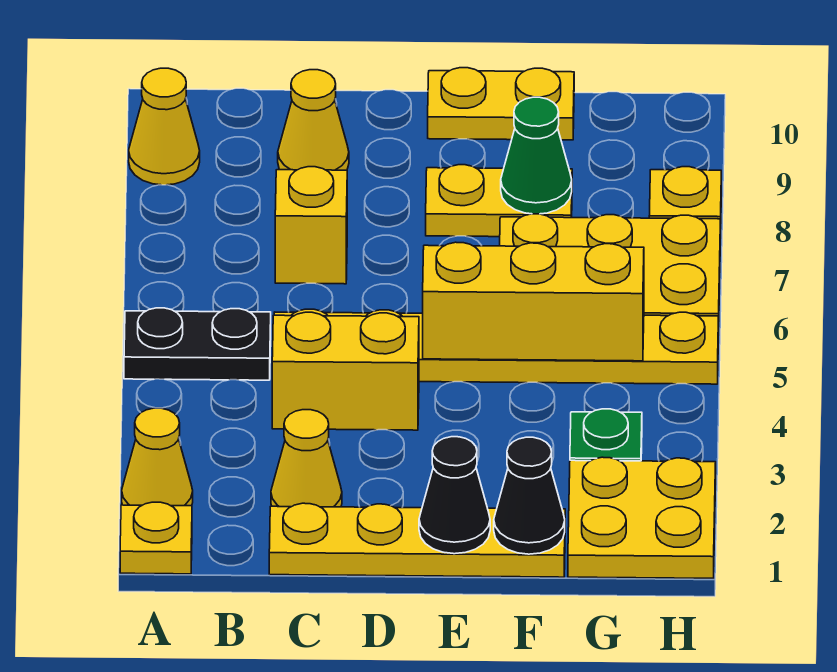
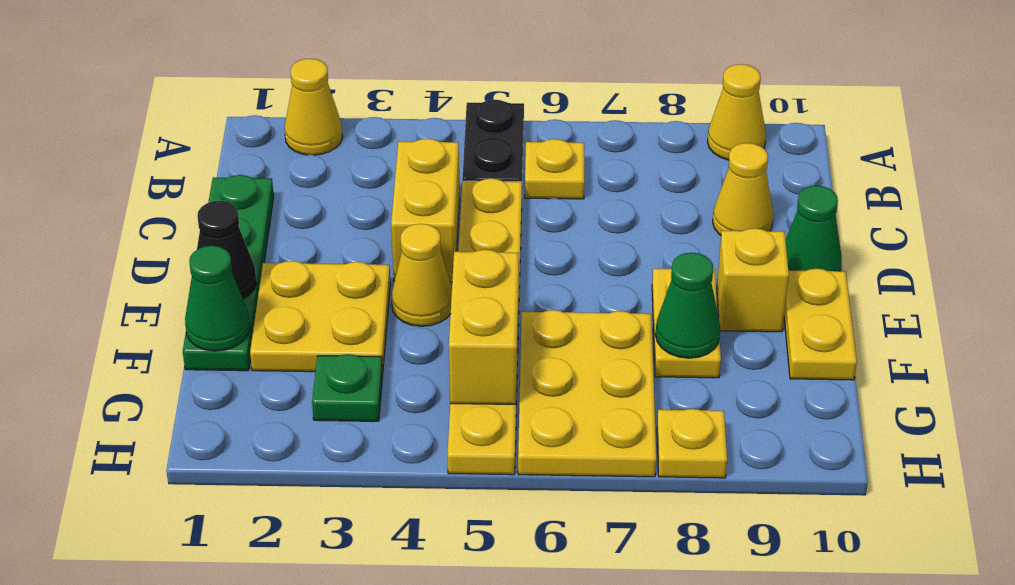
yellow plate A1 level 1 -> yellow plate B6 level 1
yellow plate C1:F1 level 1 -> green plate C1:F1 level 1
yellow cone C2 level 1 -> yellow cone E4 level 1
yellow brick C7 level 1 -> yellow brick E9 level 1
none -> green cone D10 level 1
yellow brick E5:G5 level 2 -> yellow brick F5:G5 level 2
black cone F1 level 2 -> green cone F1 level 2
yellow plate G1:H2 level 1 -> yellow plate E2:F3 level 1

